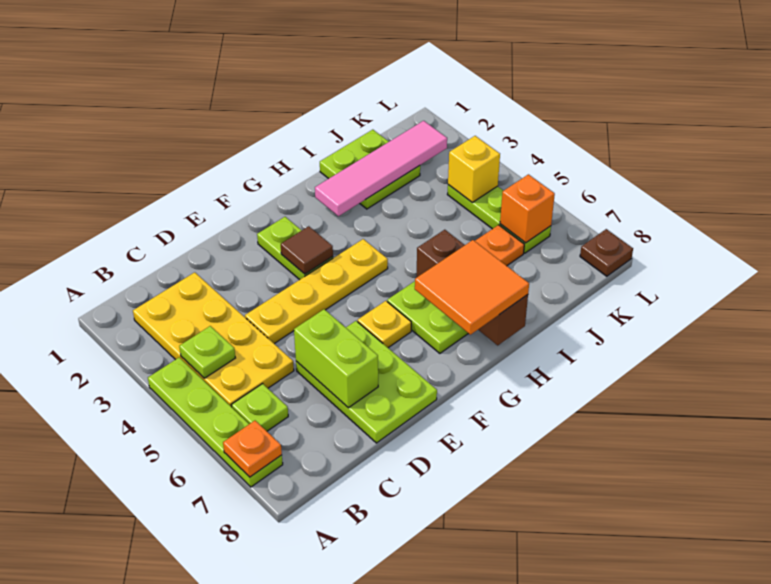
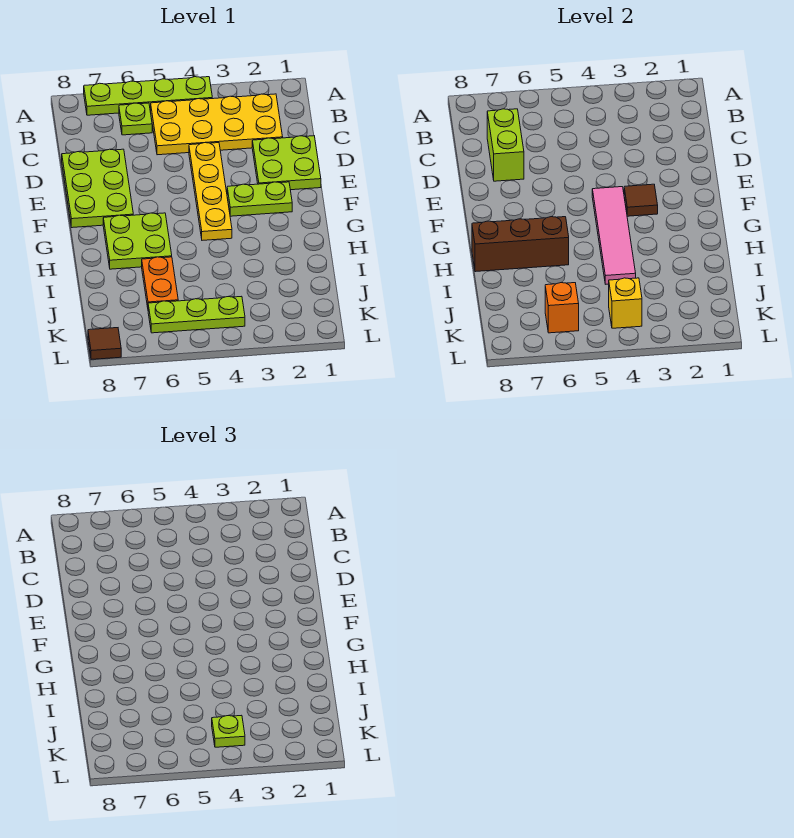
orange plate A7 level 2 -> none
lime plate B4 level 2 -> lime plate K4 level 3
lime plate D6:E8 level 1 -> lime plate D7:F8 level 1
lime brick D6:D7 level 2 -> lime brick C7:D7 level 2
yellow plate F6 level 1 -> none
orange tile G7:H8 level 3 -> none
pink tile H2:K2 level 2 -> pink tile F4:I4 level 2
lime plate I1:J2 level 1 -> lime plate D1:E2 level 1
brown plate L8 level 1 -> brown tile L8 level 1

